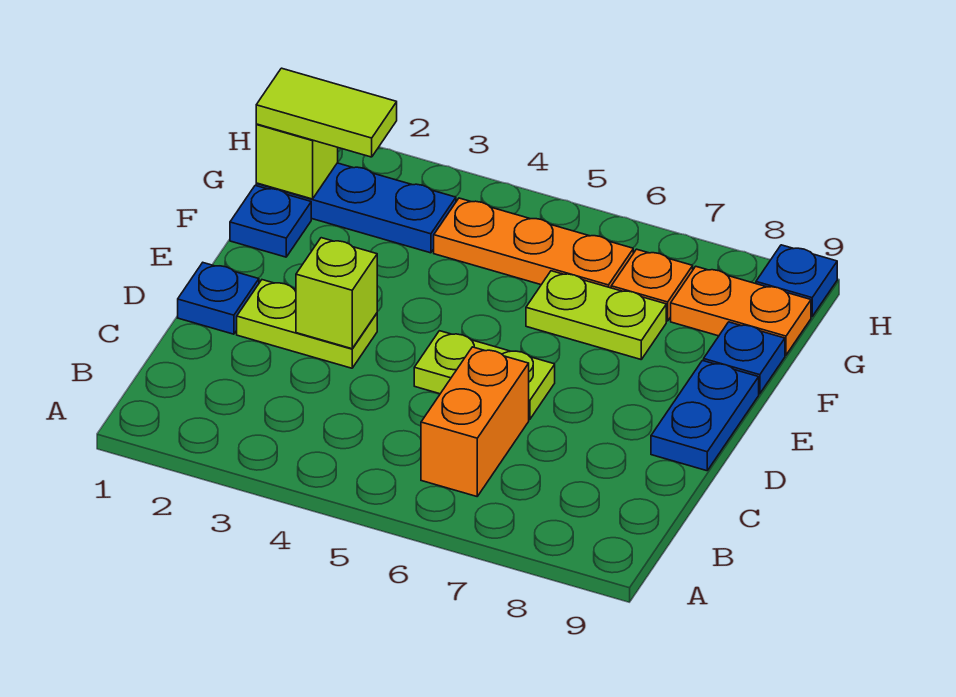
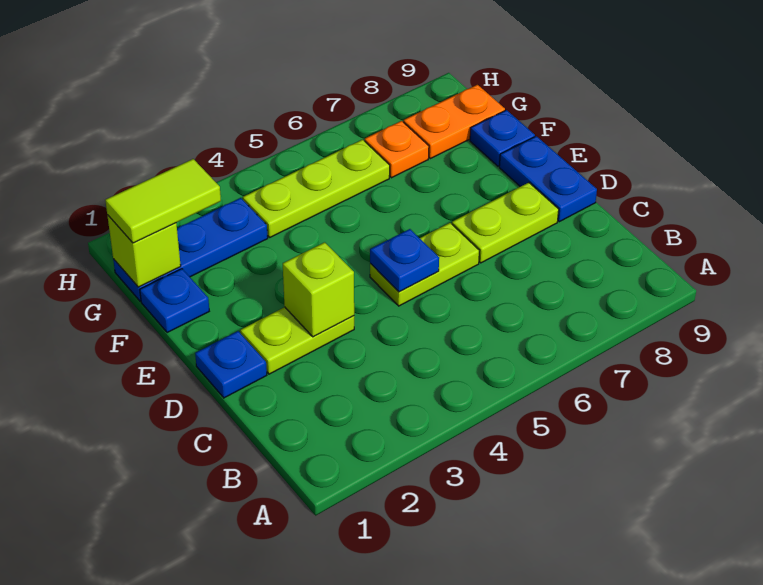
orange brick B6:C6 level 1 -> none
lime plate F6:F7 level 1 -> lime plate D7:D8 level 1
orange plate G4:G6 level 1 -> lime plate G4:G6 level 1
blue plate H9 level 1 -> blue plate D5 level 2

